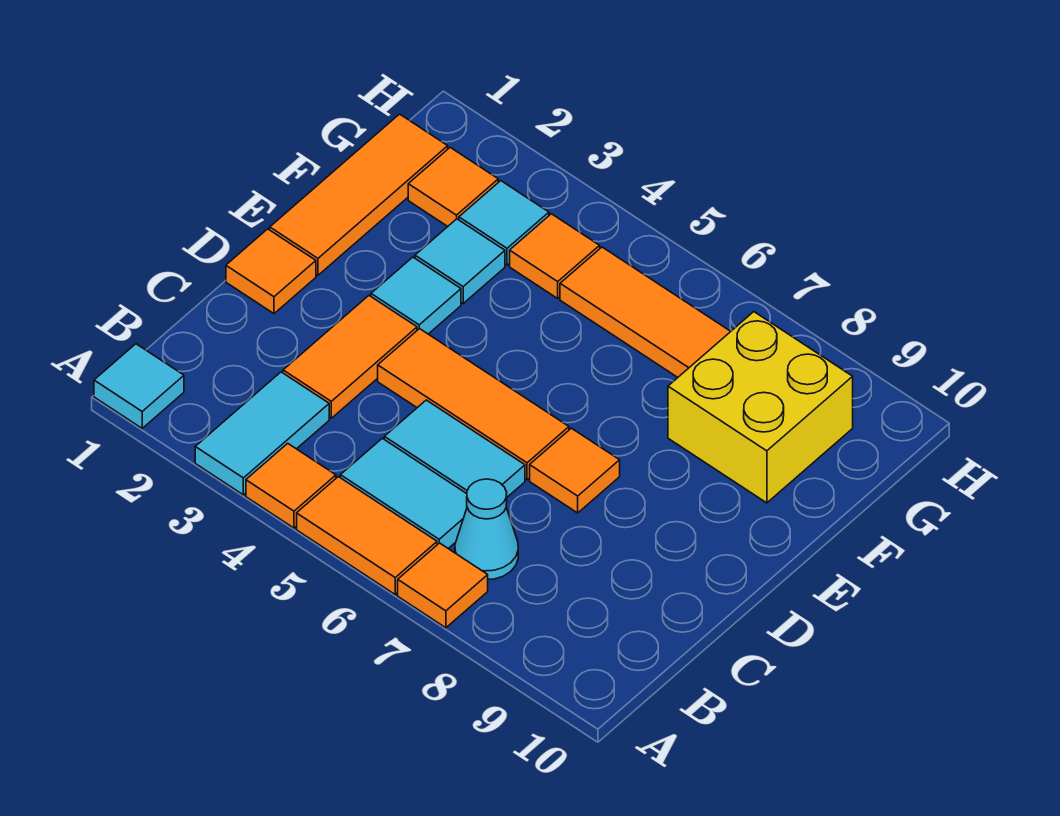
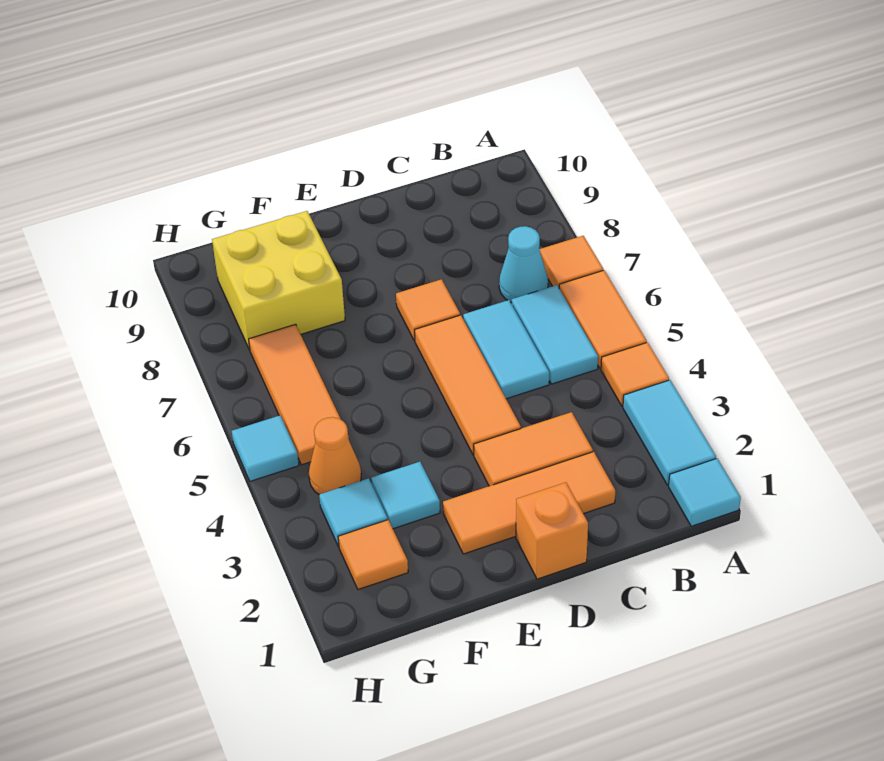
cyan tile A3:B3 level 1 -> cyan tile A2:A3 level 1
orange tile D1 level 1 -> orange brick D1 level 1
orange tile E1:G1 level 1 -> orange tile C2:E2 level 1
cyan tile E3 level 1 -> cyan tile H5 level 1
orange tile G4 level 1 -> orange cone G4 level 1

